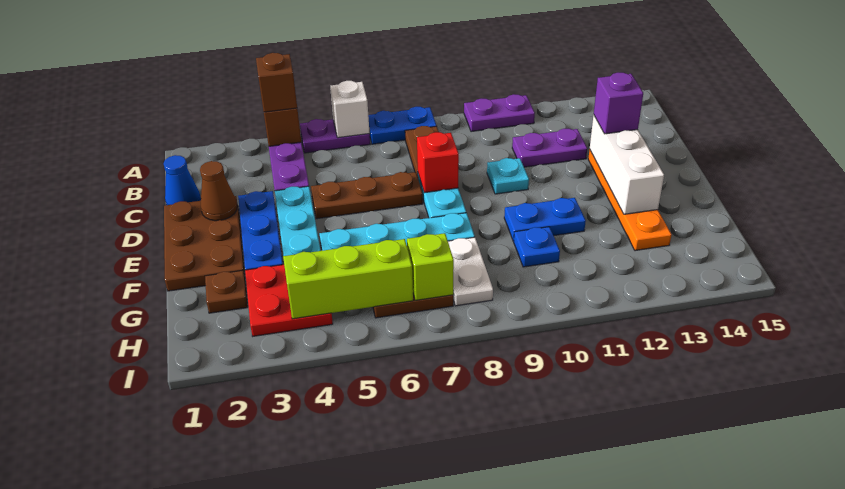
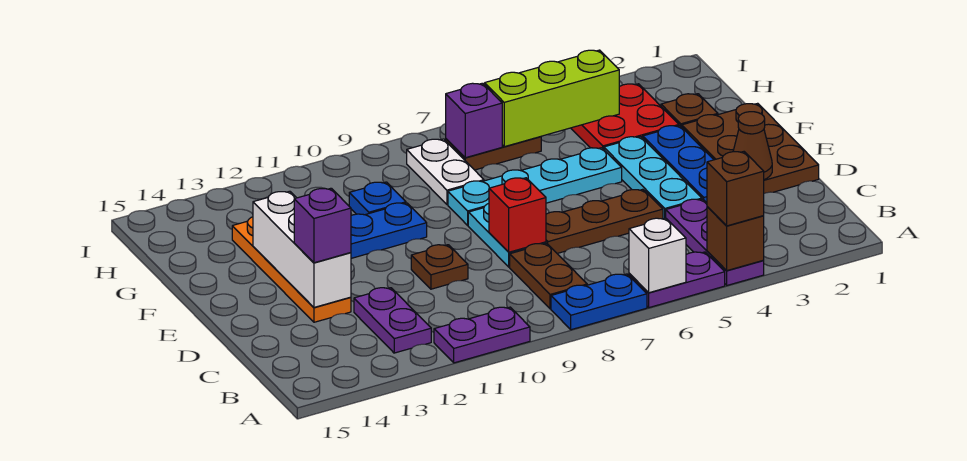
blue cone C1 level 1 -> none
purple plate C11:C12 level 1 -> purple plate B12:C12 level 1
cyan plate D10 level 1 -> brown plate D10 level 1
lime brick H7 level 2 -> purple brick H7 level 2

